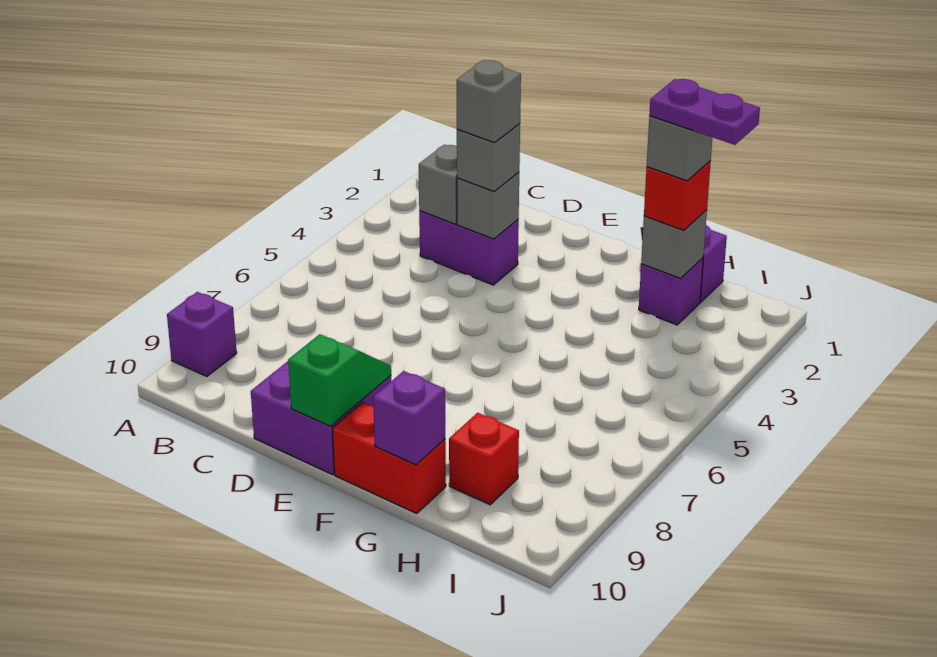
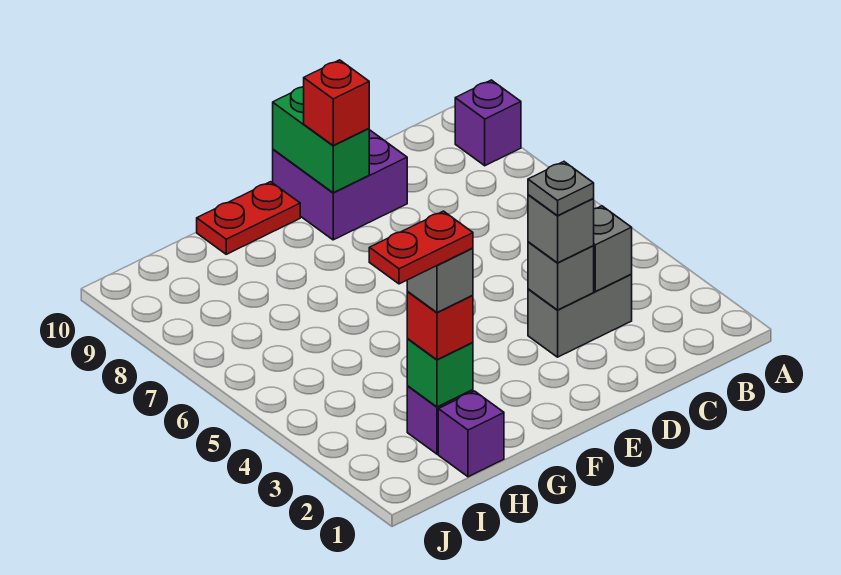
purple brick C3:D3 level 1 -> grey brick C3:D3 level 1
grey brick D3 level 4 -> grey plate D3 level 4
green slope E9:E10 level 2 top 10 -> green brick E9:E10 level 2
red brick F10:G10 level 1 -> red plate F10:G10 level 1
purple brick G10 level 2 -> none
grey brick H2 level 2 -> green brick H2 level 2
purple plate H2:I2 level 5 -> red plate H2:I2 level 5
red brick H9 level 1 -> red brick E9 level 3

